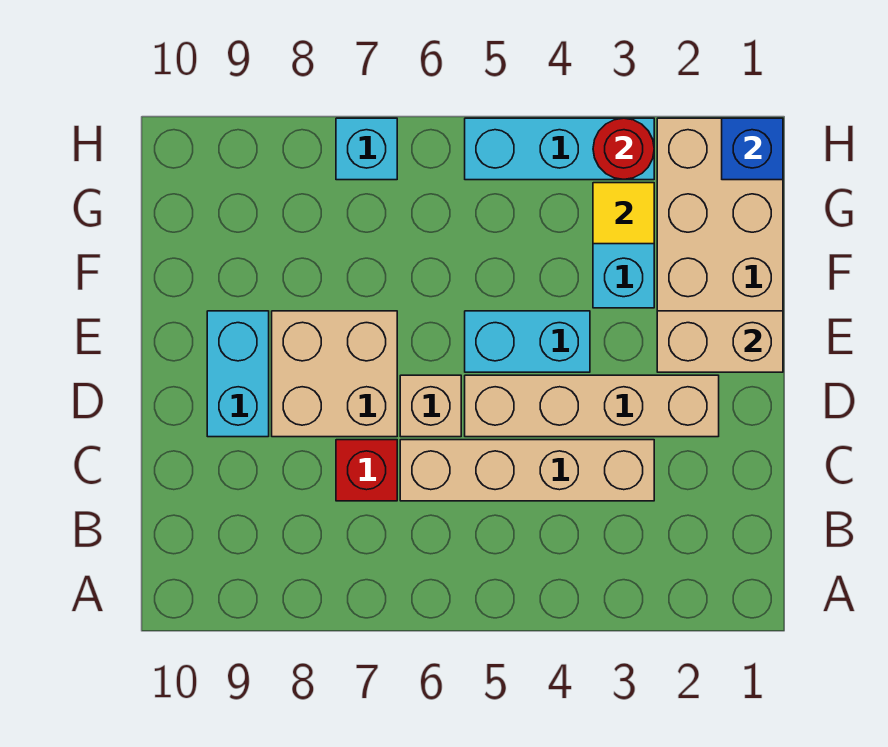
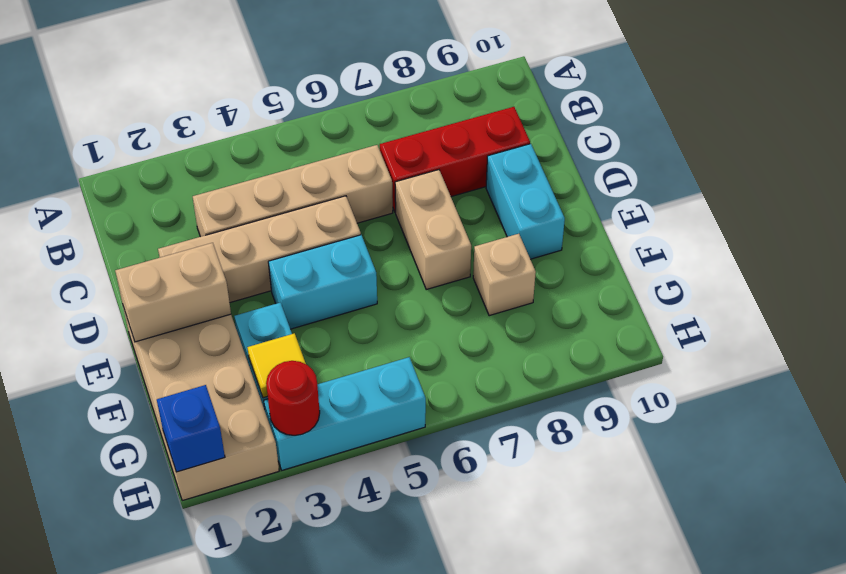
red brick C7 level 1 -> red brick C7:C9 level 1
tan brick D6 level 1 -> tan brick F8 level 1
tan brick D7:E8 level 1 -> tan brick D7:E7 level 1
cyan brick H7 level 1 -> none

